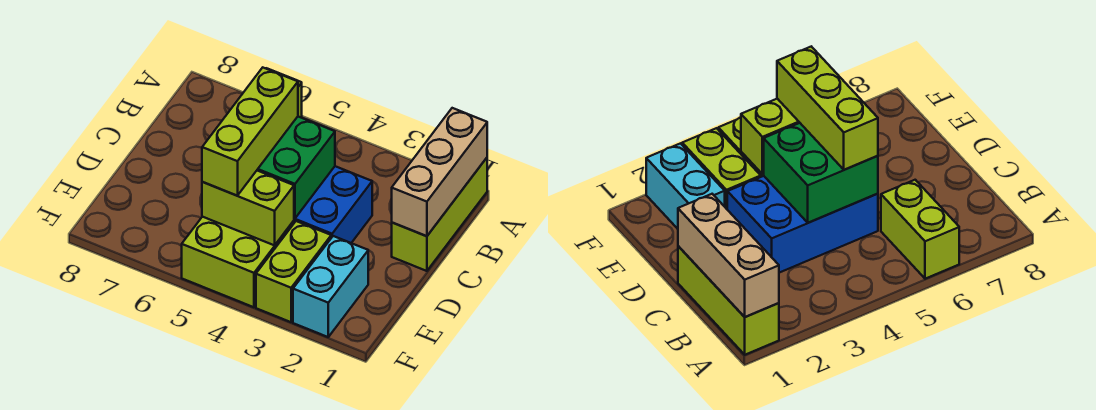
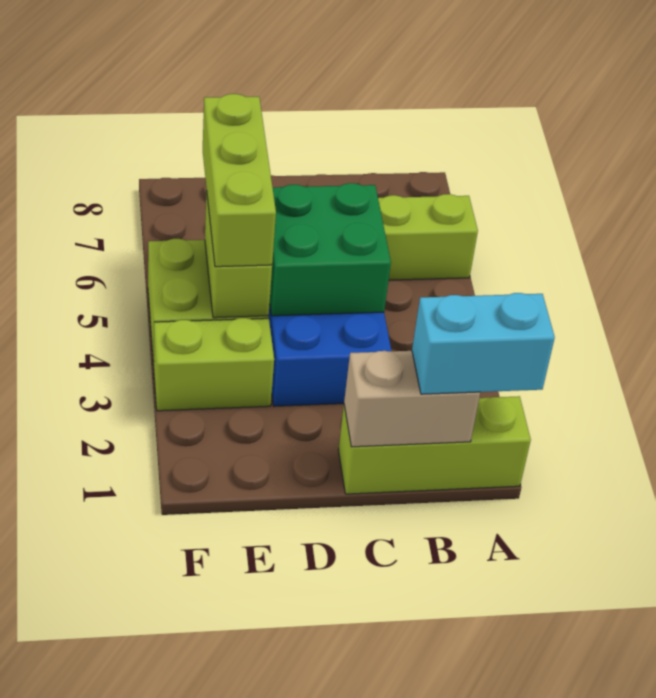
tan brick A1:C1 level 2 -> tan brick B1:C1 level 2
lime brick C5:E5 level 3 -> lime brick E4:E6 level 3
cyan brick E2:F2 level 1 -> cyan brick A1:B1 level 3

